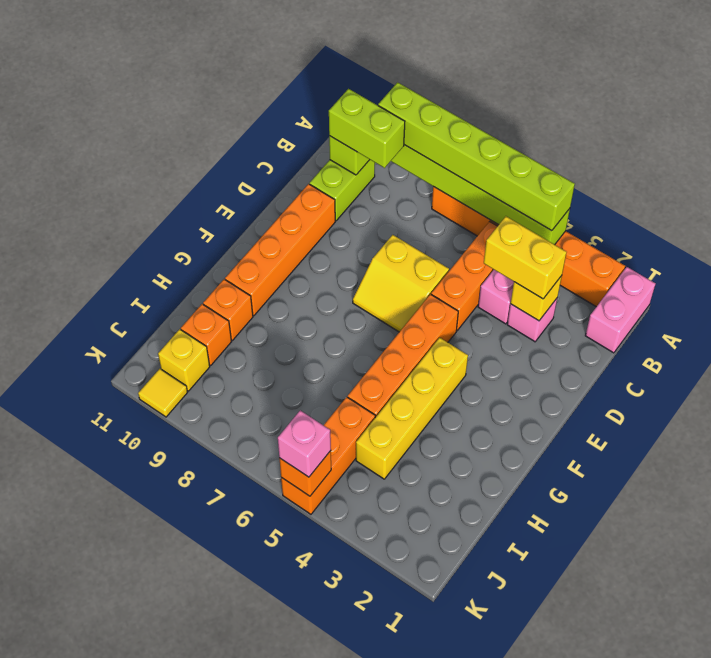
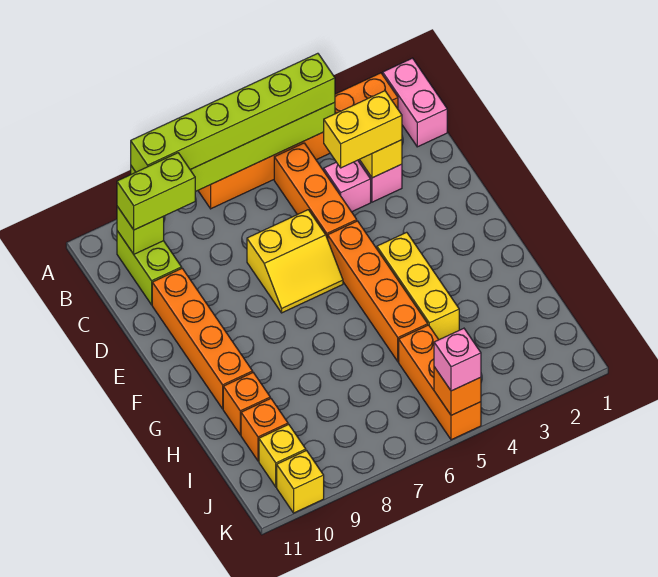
yellow brick F4:I4 level 1 -> yellow brick F4:H4 level 1
yellow tile K10 level 1 -> yellow brick K10 level 1

